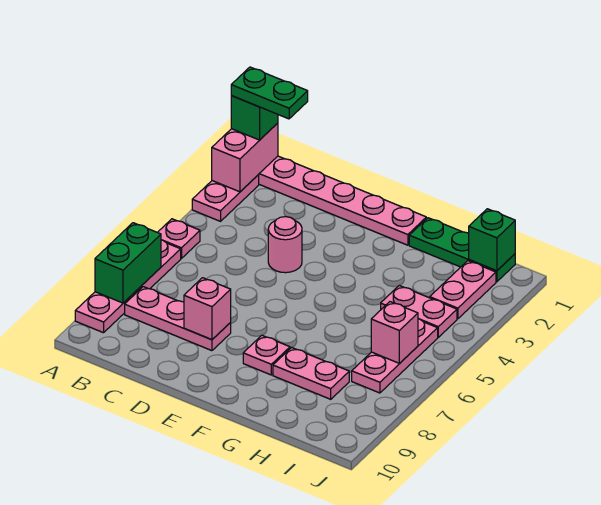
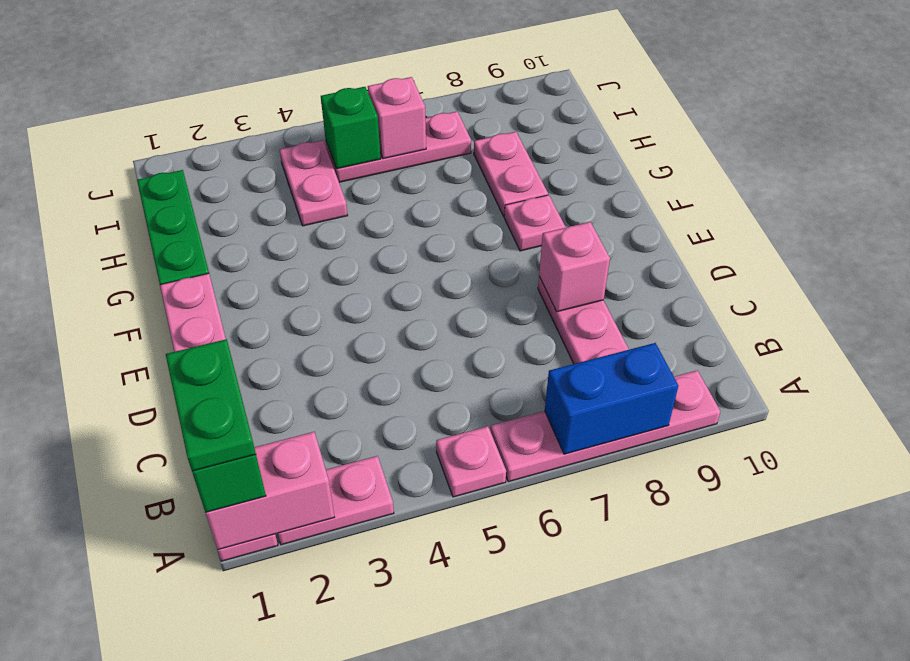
green brick A7:A8 level 2 -> blue brick A7:A8 level 2
pink round brick D4 level 1 -> none
green brick I1 level 2 -> green brick I5 level 2
pink plate I2:I3 level 1 -> none

